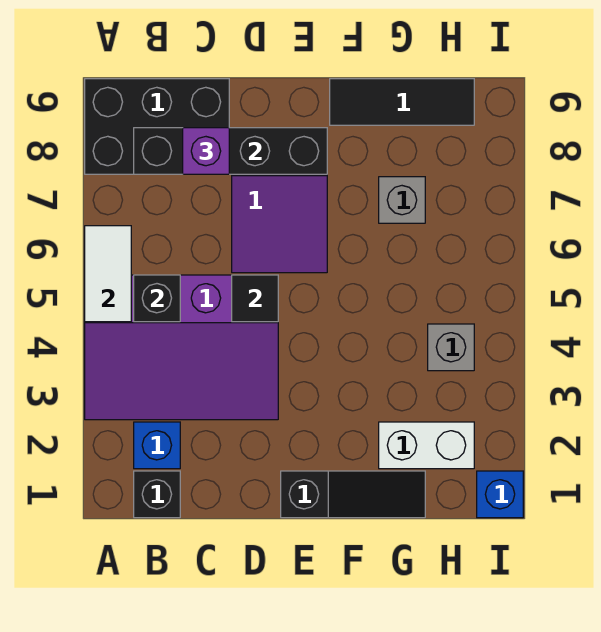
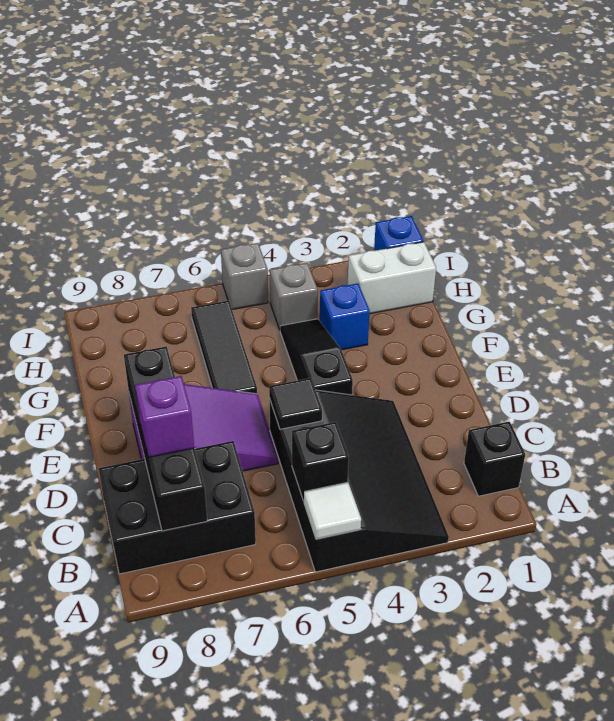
purple slope A3:D5 level 1 top 5 -> black slope A3:D5 level 1 top 5
white tile A5:A6 level 2 -> white tile A5 level 2
black brick A8:C9 level 1 -> black brick B7:C9 level 1
blue brick B2 level 1 -> blue brick G3 level 1
black slope E1:G1 level 1 top E -> black slope E4:G4 level 1 top E
black tile F9:H9 level 1 -> black tile F6:H6 level 1
white brick G2:H2 level 1 -> white brick H1:H2 level 1
grey brick G7 level 1 -> grey brick I5 level 1

